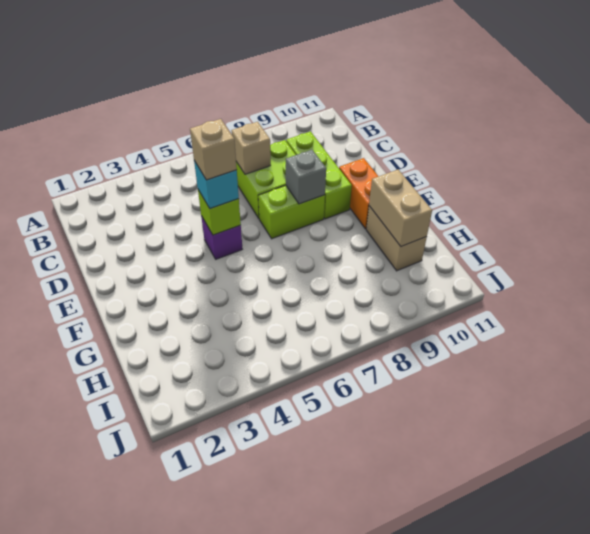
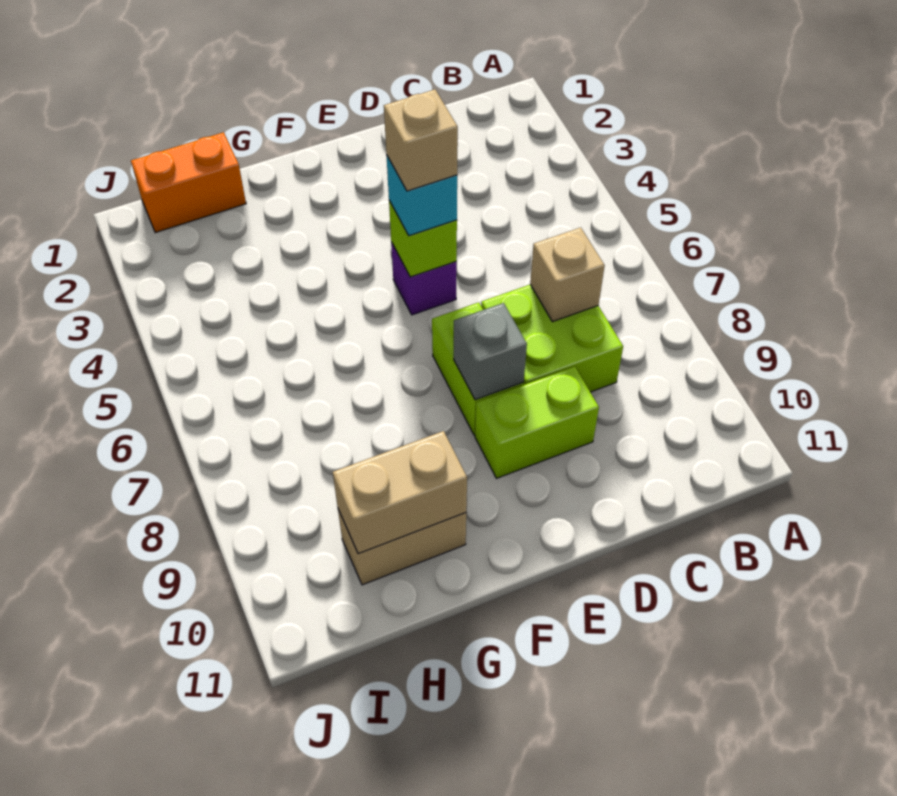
lime brick C9:E9 level 1 -> lime brick D9:E9 level 1
orange brick E10:F10 level 1 -> orange brick H1:I1 level 1

